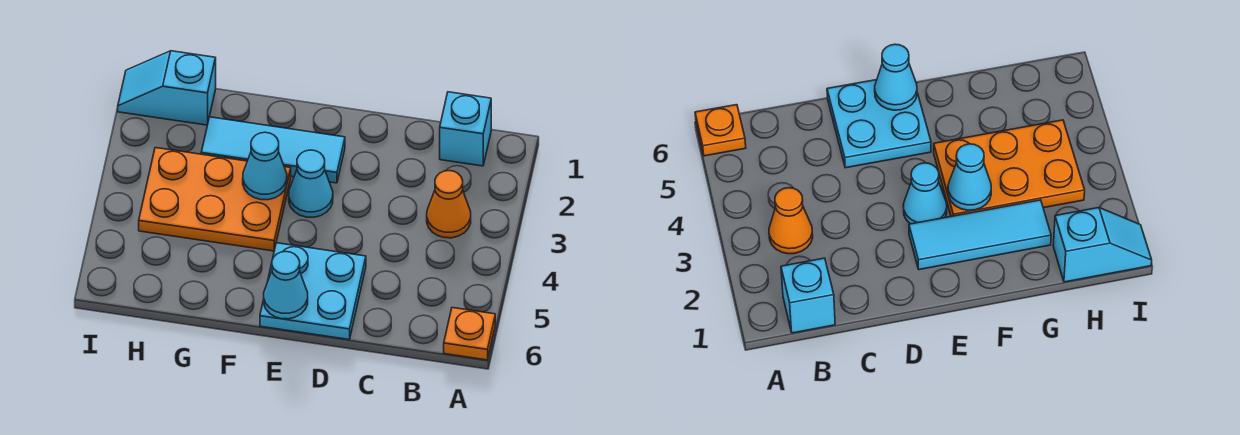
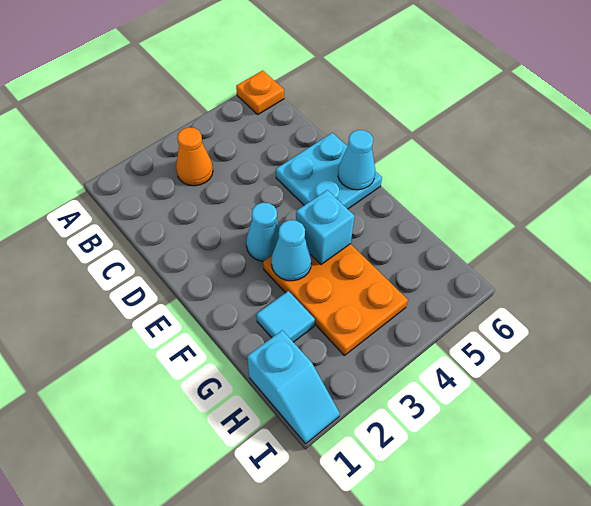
cyan brick B1 level 1 -> cyan brick F4 level 2
cyan tile E2:G2 level 1 -> cyan tile G2 level 1

